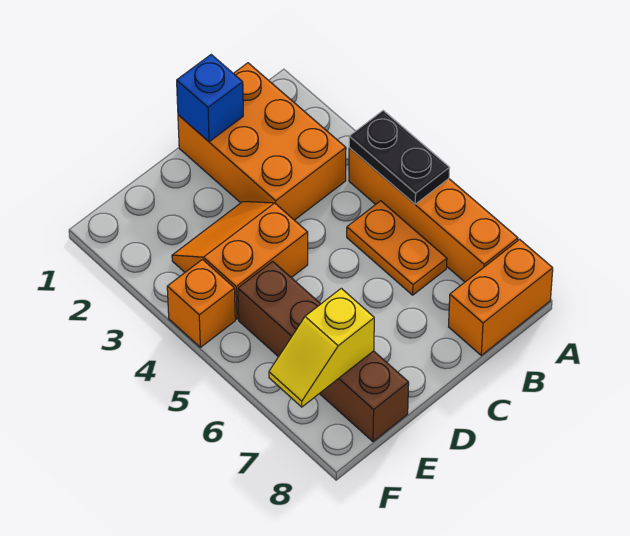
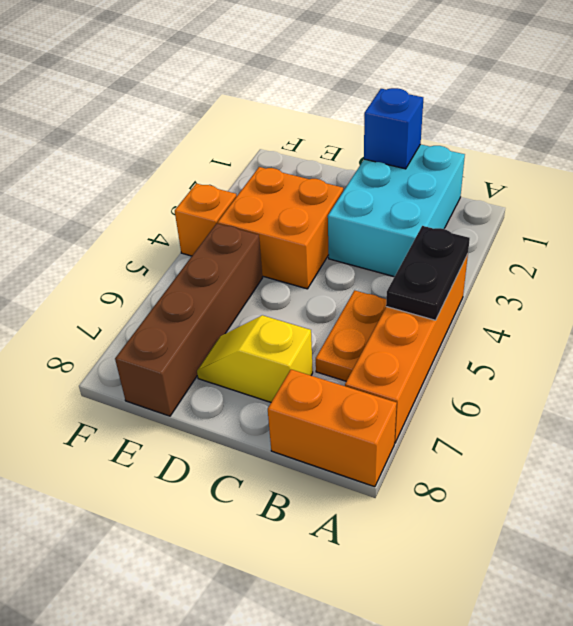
orange brick B1:C3 level 1 -> cyan brick B1:C3 level 1
orange slope D3:E4 level 1 top 4 -> orange brick D3:E4 level 1
yellow slope E7:F7 level 2 top E -> yellow slope C7:D7 level 1 top C

